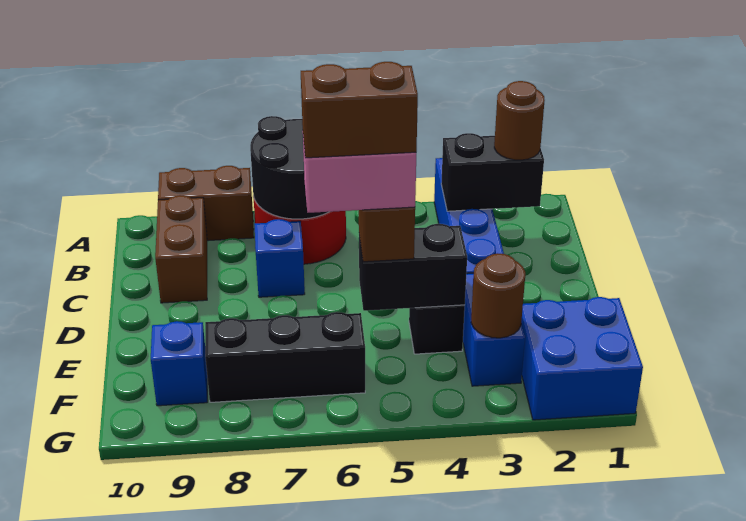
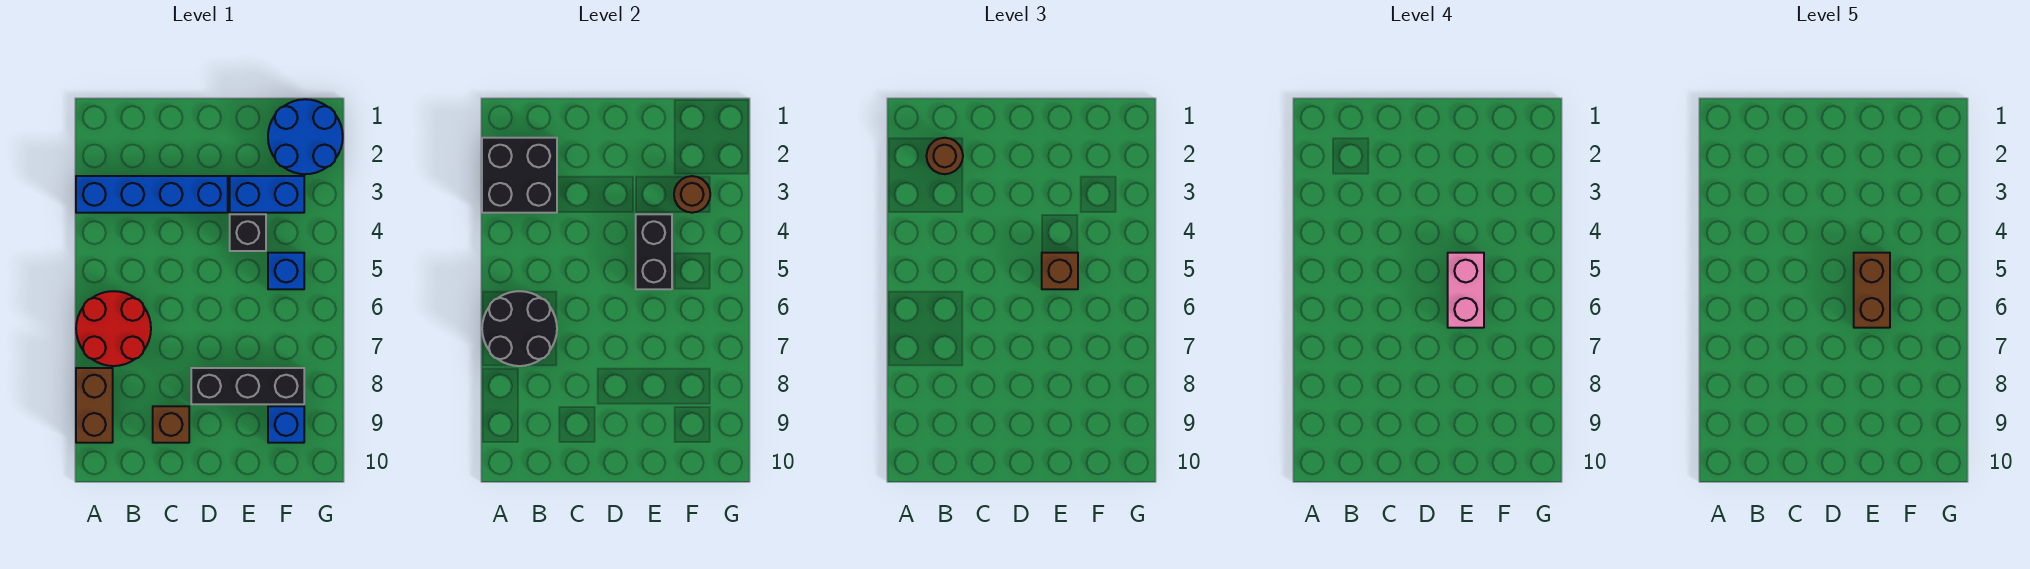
black brick B2:B3 level 2 -> black brick A2:B3 level 2
brown brick B9:C9 level 1 -> brown brick C9 level 1
blue brick C7 level 1 -> blue brick F5 level 1
blue brick F1:G2 level 1 -> blue round brick F1:G2 level 1
black brick F6:F8 level 1 -> black brick D8:F8 level 1

